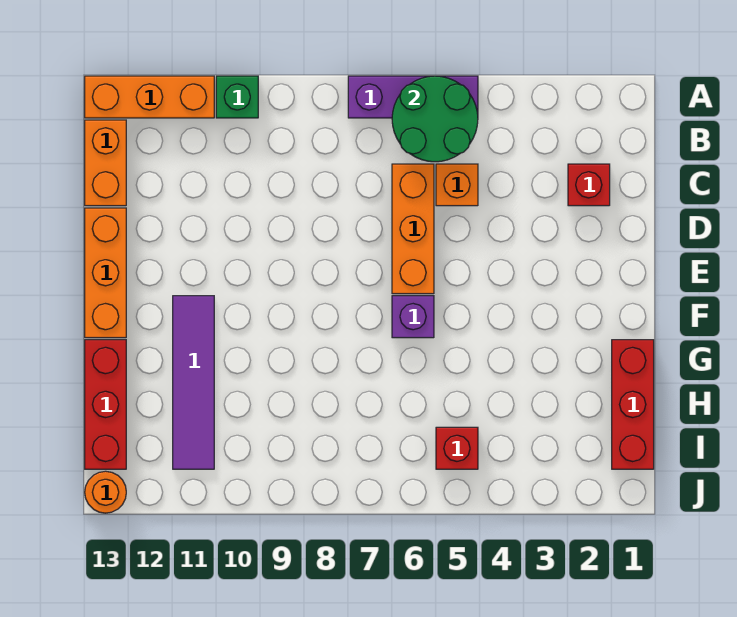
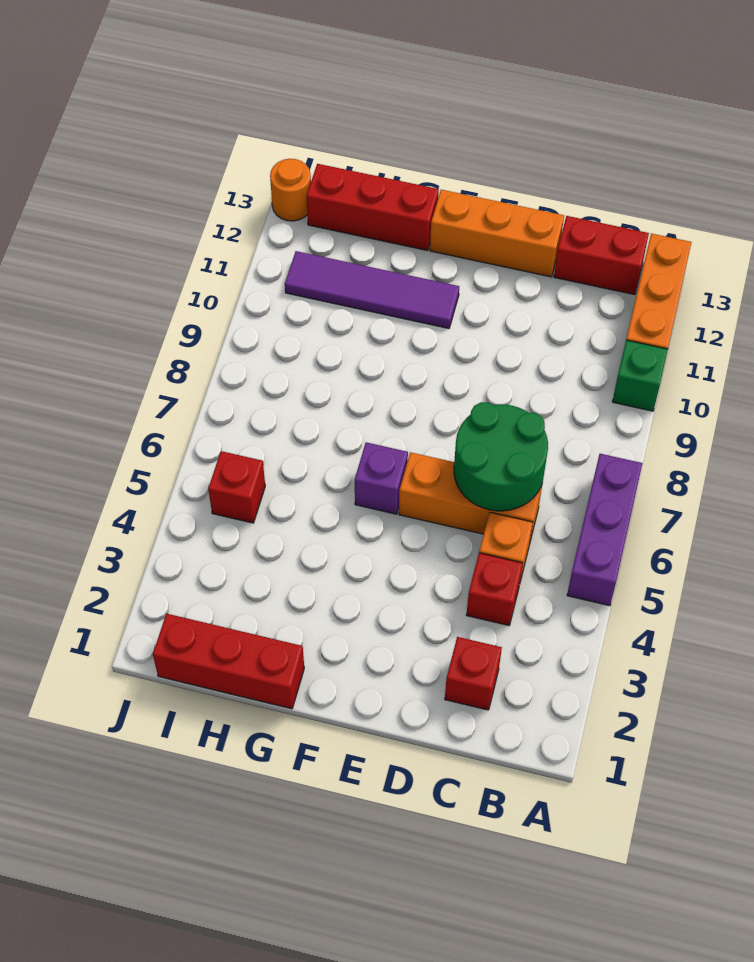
green round brick A5:B6 level 2 -> green round brick C6:D7 level 2
orange brick B13:C13 level 1 -> red brick B13:C13 level 1
none -> red brick C4 level 1

